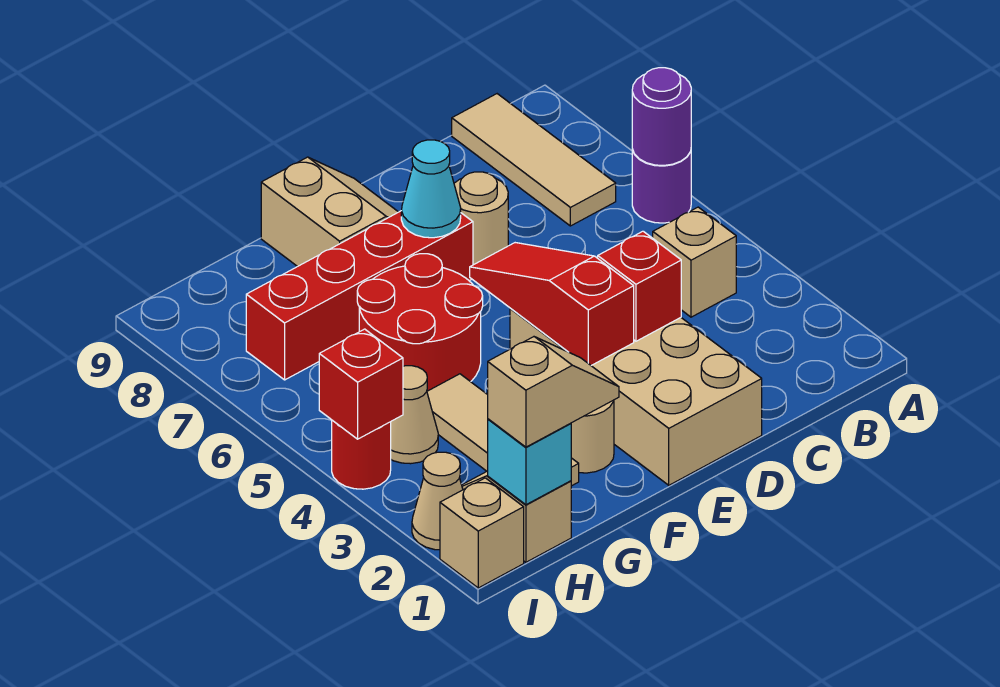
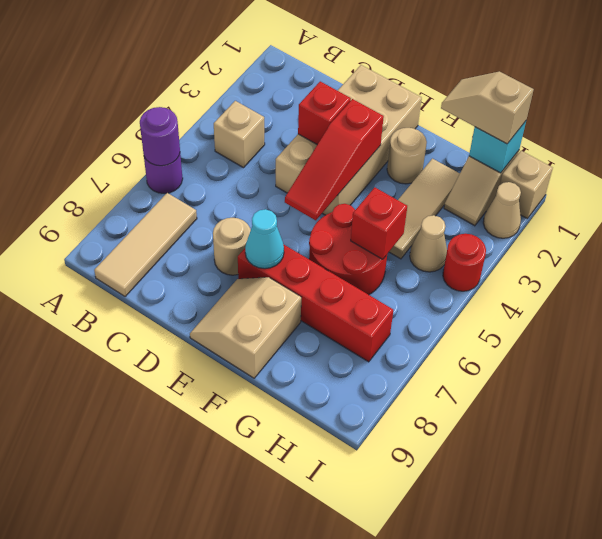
red brick I4 level 2 -> red brick G5 level 2

